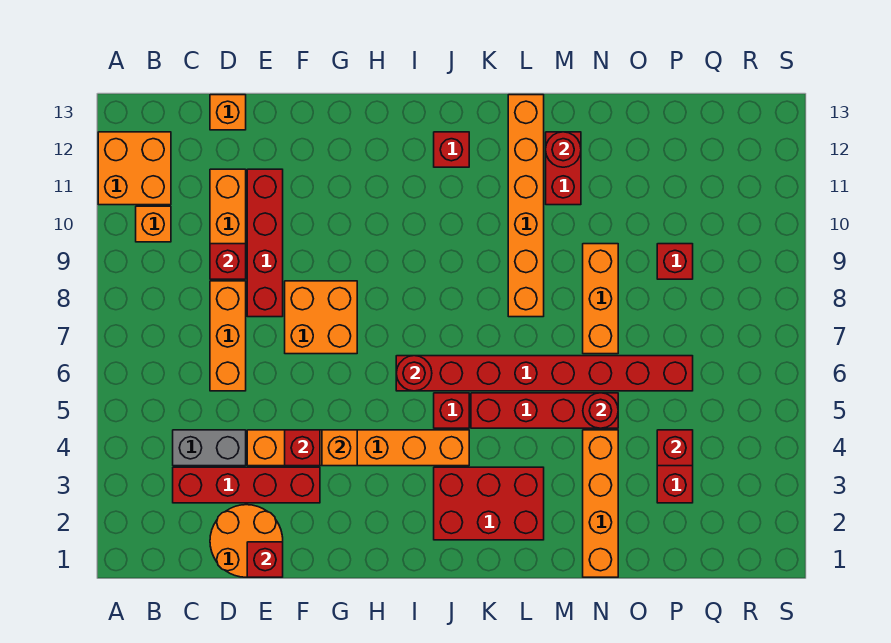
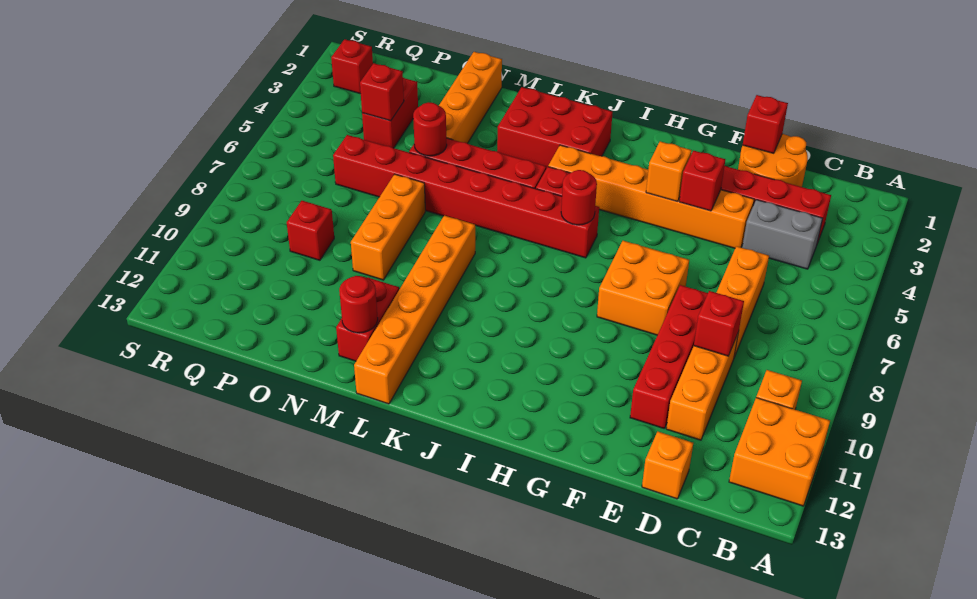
red brick J12 level 1 -> red brick R2 level 1

